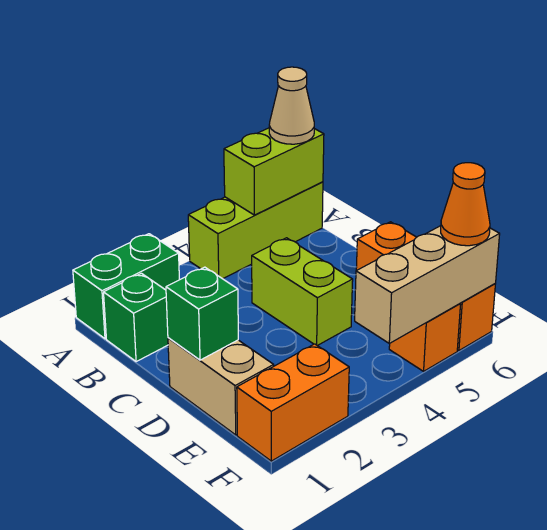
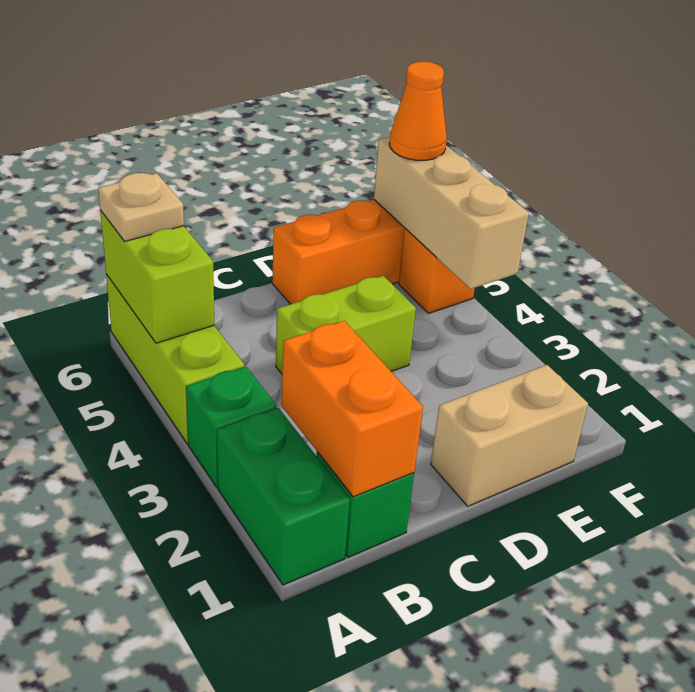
tan cone A6 level 3 -> tan plate A6 level 3
green brick D1 level 2 -> green brick A3 level 1
orange brick F1:F2 level 1 -> orange brick B1:B2 level 2

